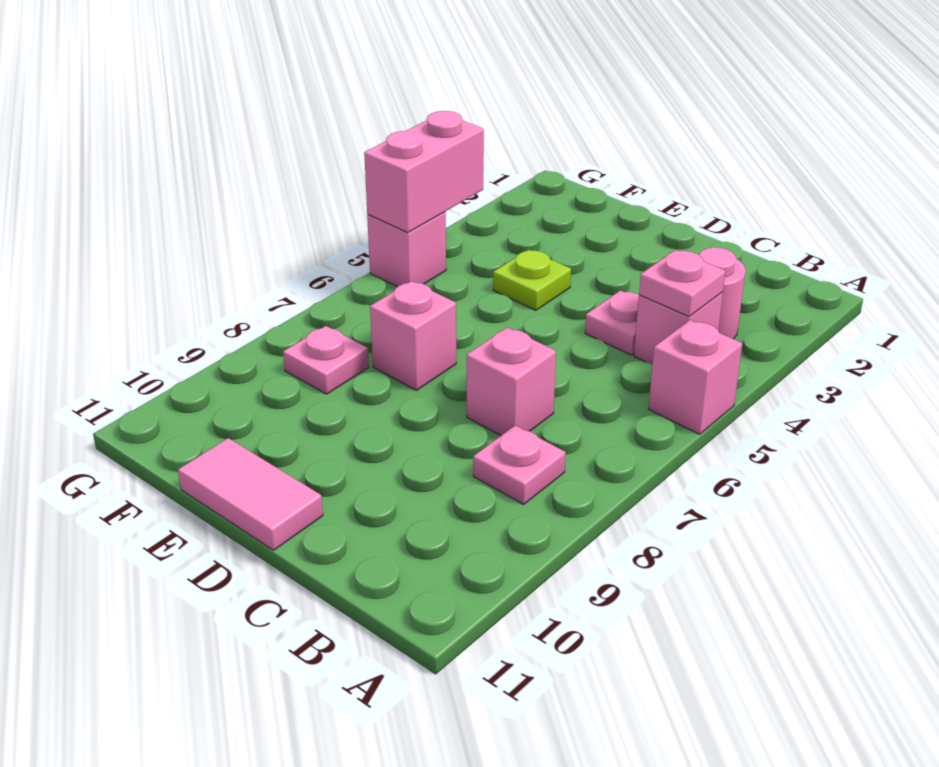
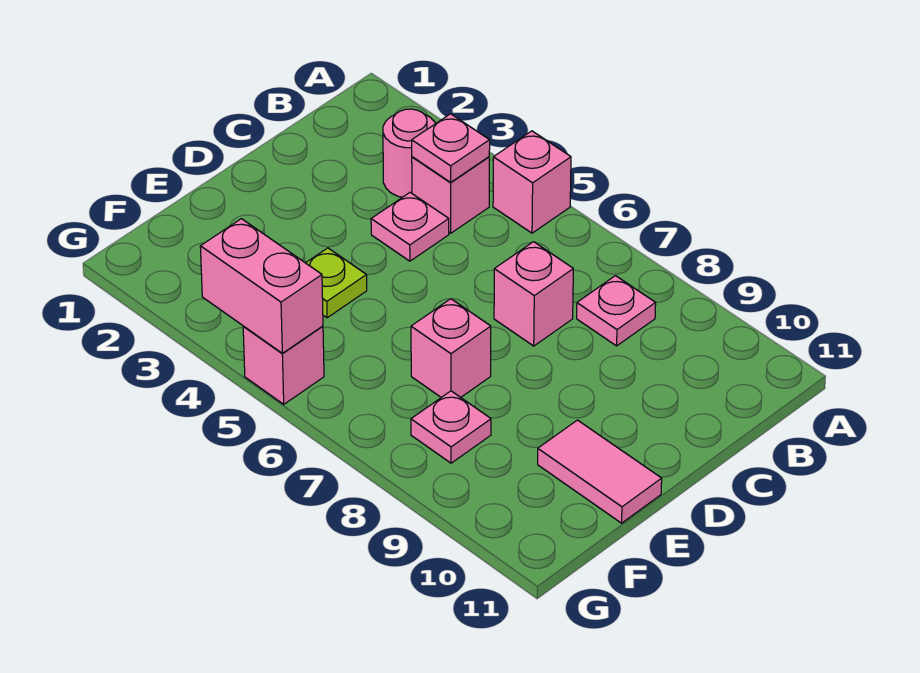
pink tile D11:E11 level 1 -> pink tile E10:E11 level 1

